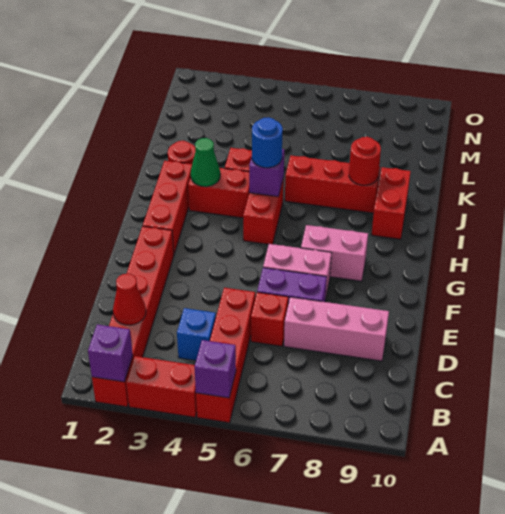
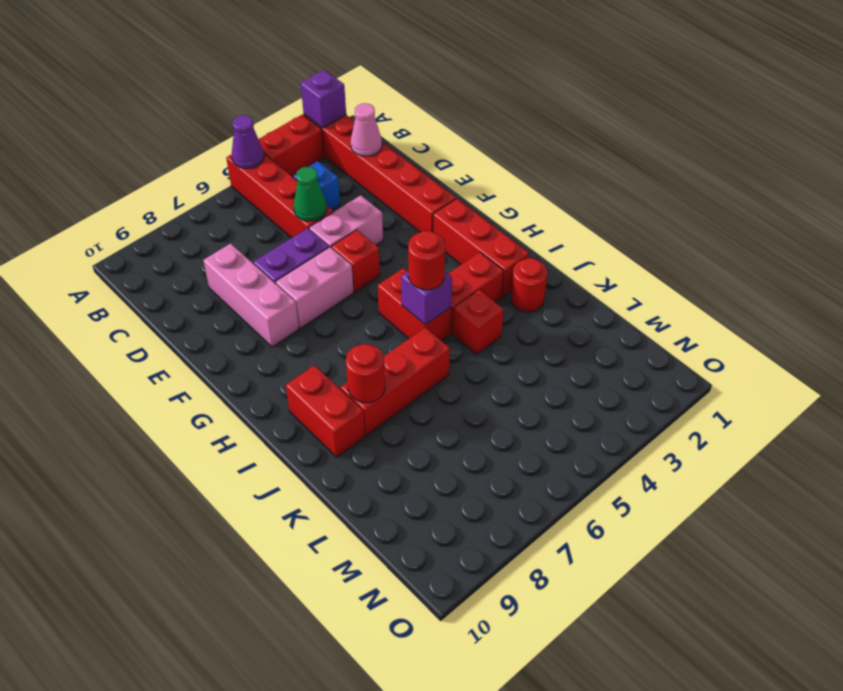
purple brick A5 level 2 -> purple cone A5 level 2
red cone C2 level 2 -> pink cone C2 level 2
red brick D6 level 1 -> red brick F5 level 1
pink brick D7:D9 level 1 -> pink brick D8:F8 level 1
pink brick G7:G8 level 1 -> pink brick E4:E5 level 1
green cone I3 level 2 -> green cone D5 level 2
blue round brick I5 level 3 -> red round brick I5 level 3

